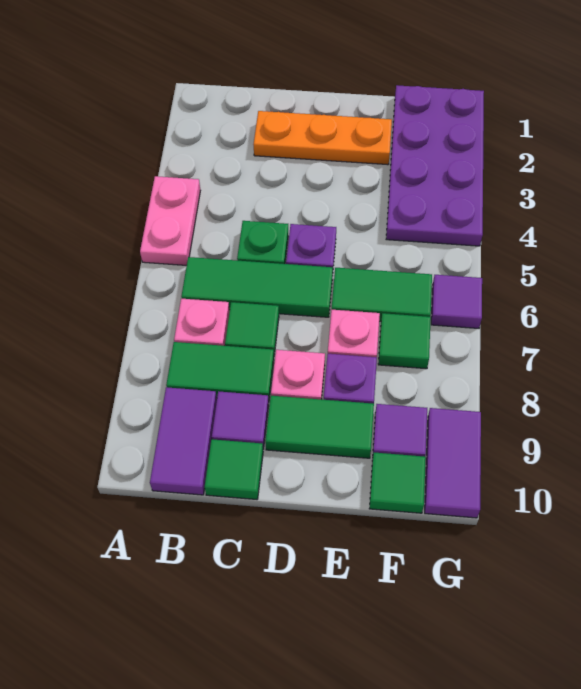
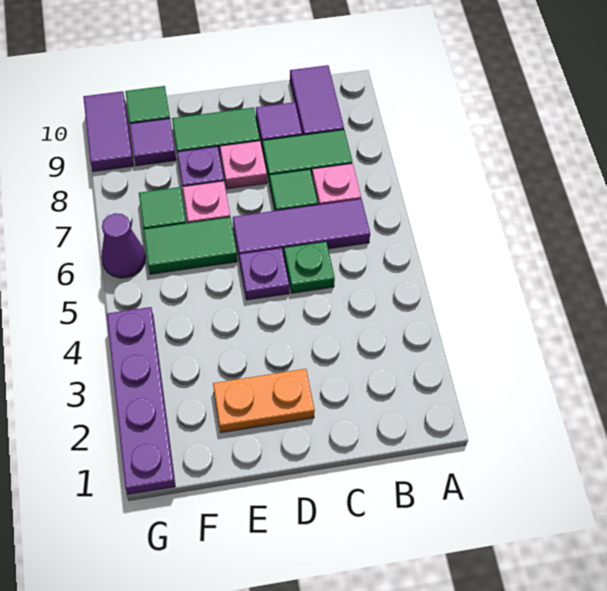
pink plate A4:A5 level 1 -> none
green tile B6:D6 level 1 -> purple tile B6:D6 level 1
orange plate C2:E2 level 1 -> orange plate D2:E2 level 1
green tile C10 level 1 -> none
purple plate F1:G4 level 1 -> purple plate G1:G4 level 1
purple tile G6 level 1 -> purple cone G6 level 1

